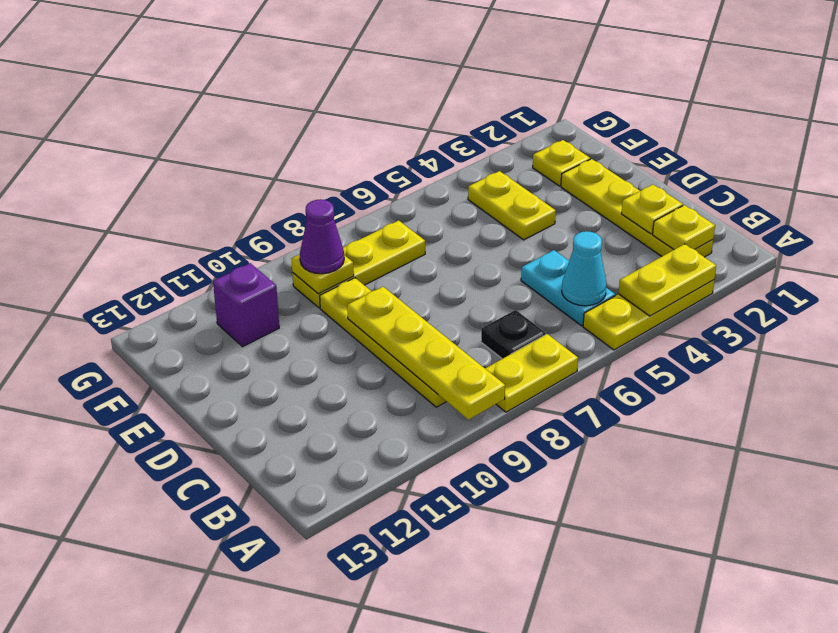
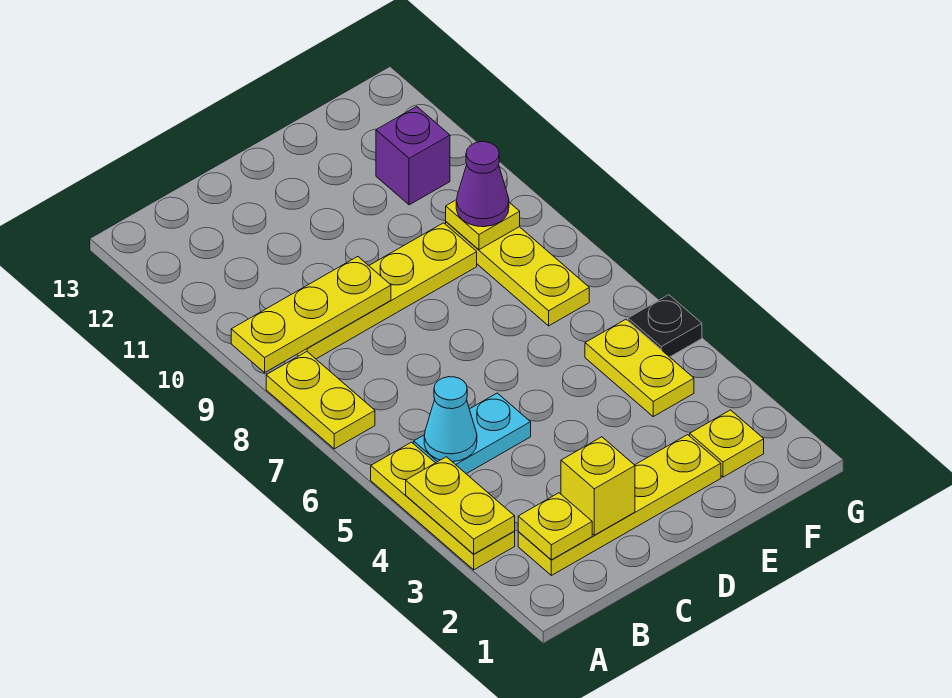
yellow plate A9:D9 level 2 -> yellow plate A9:C9 level 2
black plate B7 level 1 -> black plate G5 level 1
yellow plate C2 level 2 -> yellow brick C2 level 2
yellow plate E4:F4 level 1 -> yellow plate F4:F5 level 1

